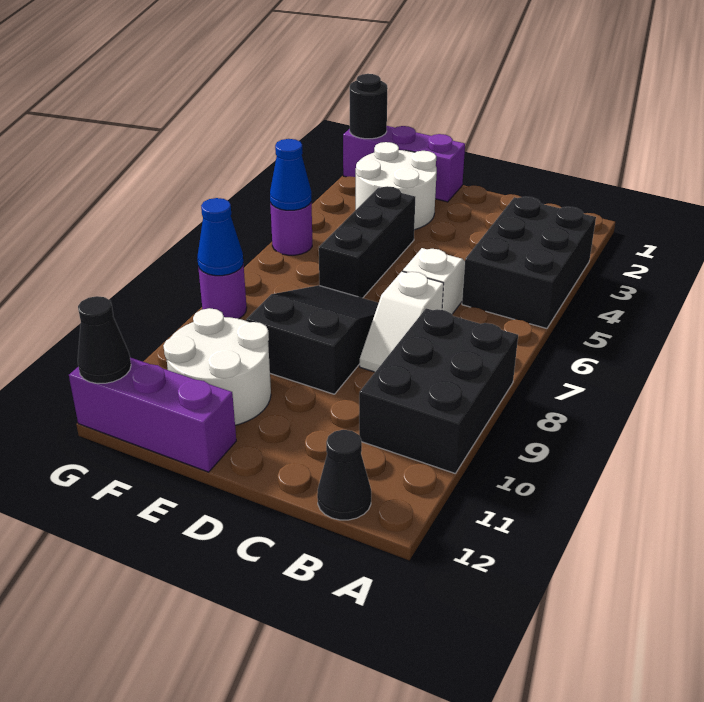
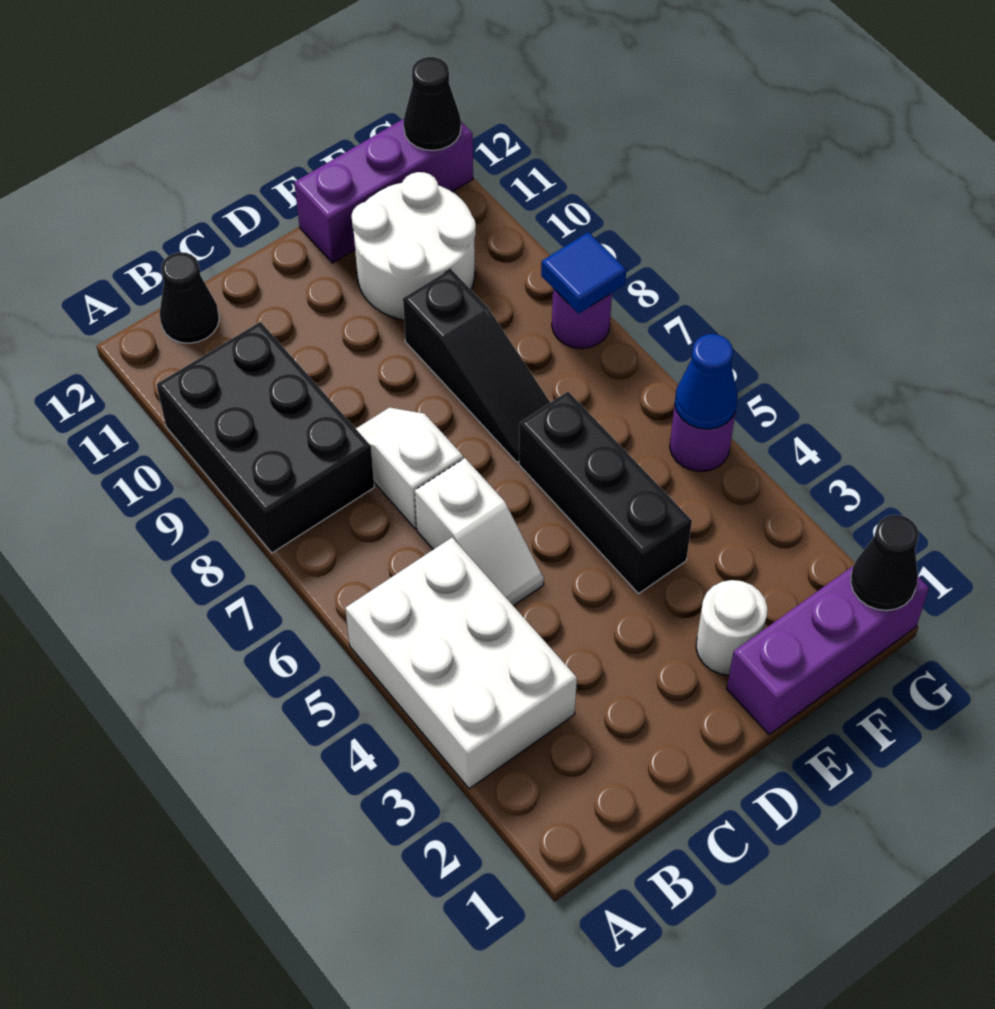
black brick A3:B5 level 1 -> white brick A3:B5 level 1
black slope D7:E9 level 1 top 9 -> black slope E7:E9 level 1 top 9
white round brick E2:F3 level 1 -> white round brick E2 level 1
black round brick G1 level 2 -> black cone G1 level 2
blue cone G8 level 2 -> blue tile G8 level 2

